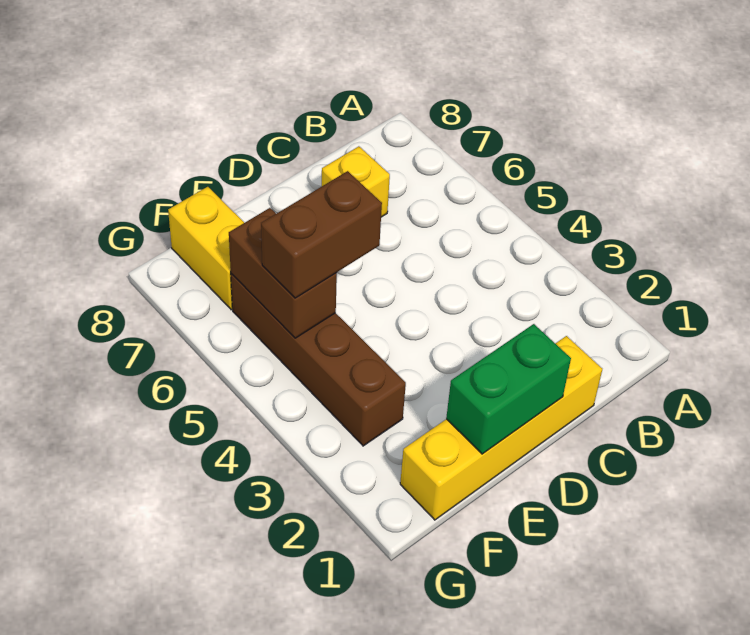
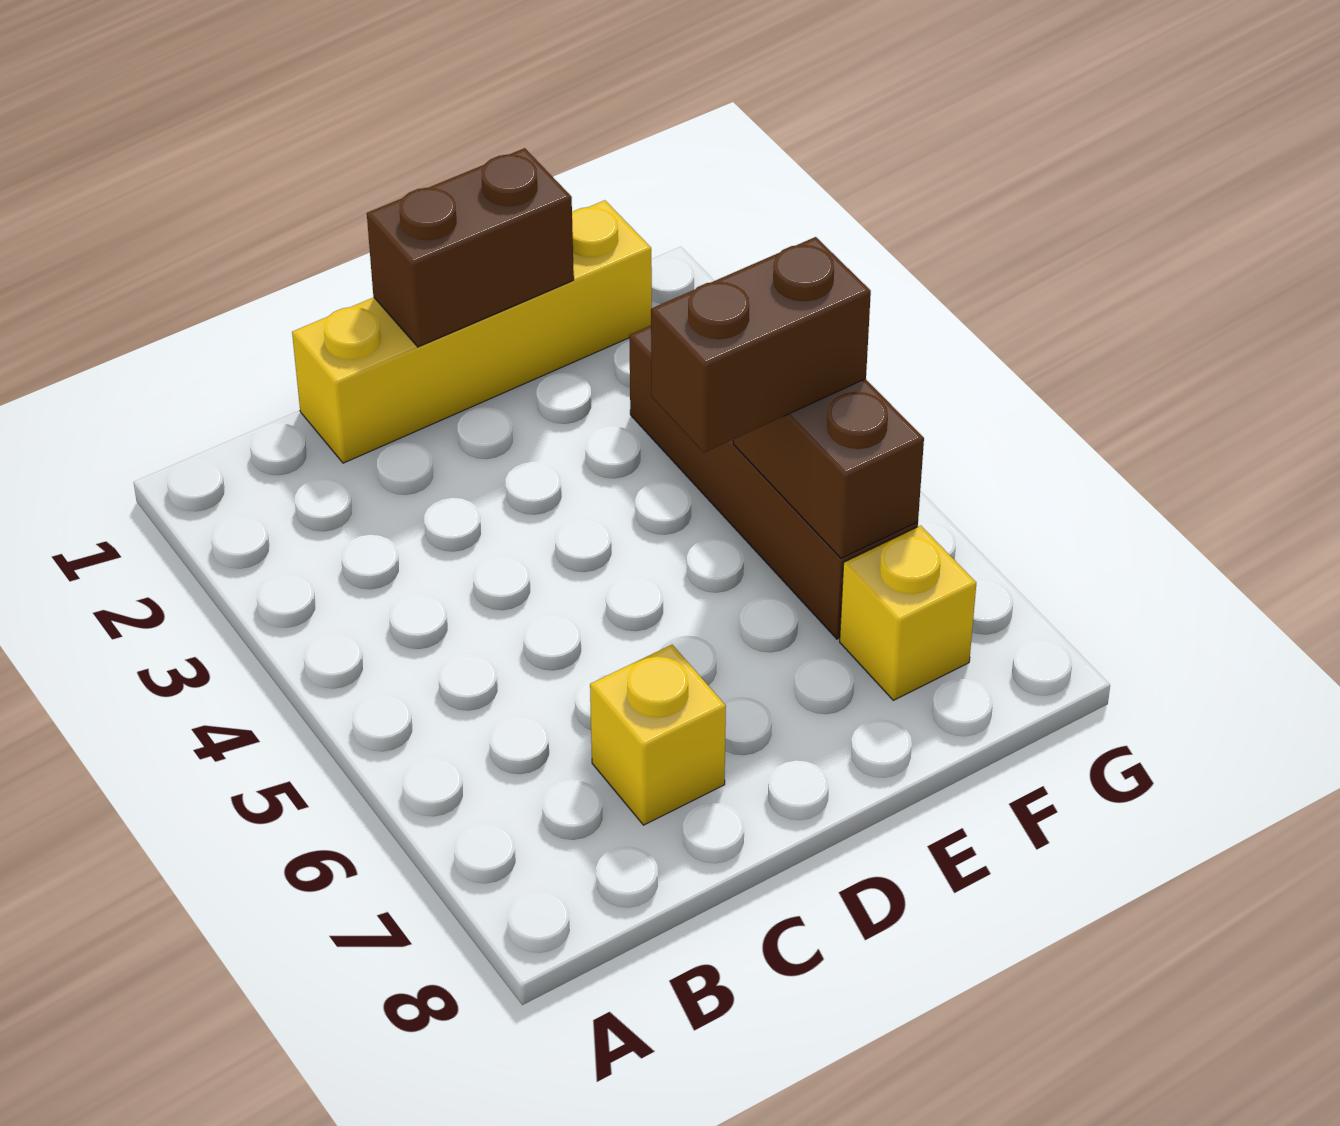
green brick D1:E1 level 2 -> brown brick D1:E1 level 2
yellow brick F7:F8 level 1 -> yellow brick F7 level 1

